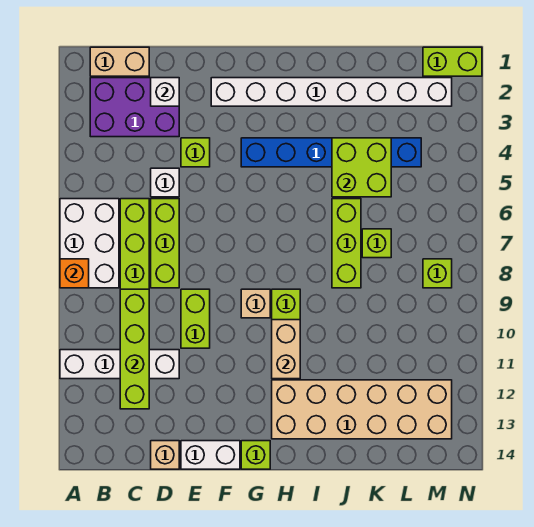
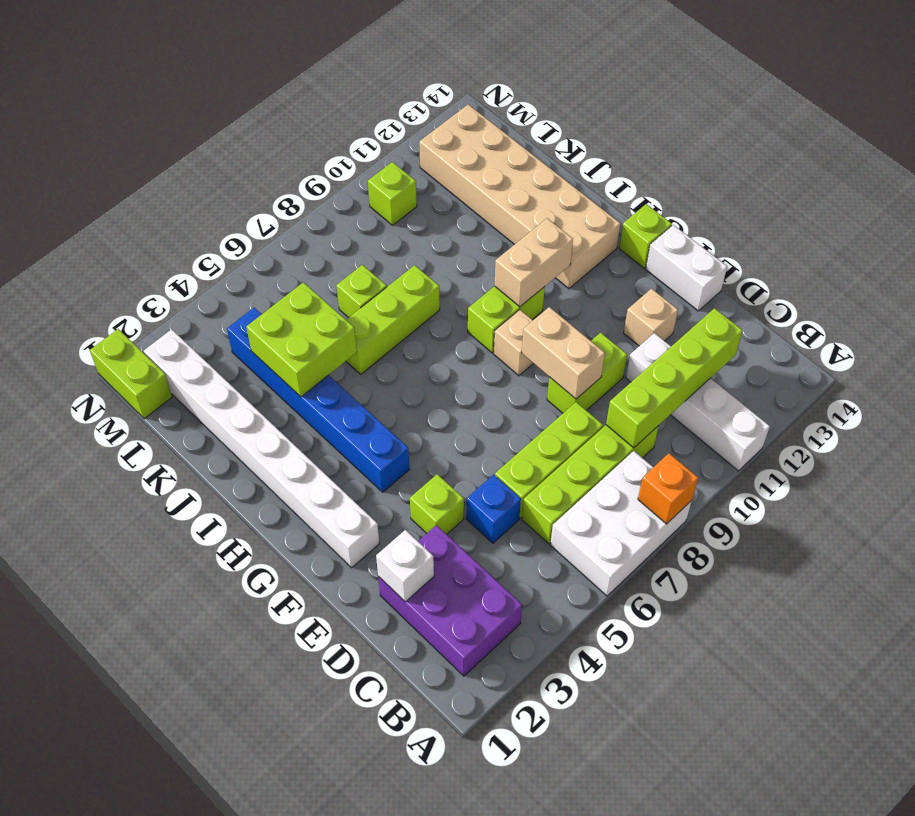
tan brick B1:C1 level 1 -> tan brick E9:F9 level 2
white brick D5 level 1 -> blue brick D5 level 1
tan brick D14 level 1 -> tan brick E12 level 1
lime brick M8 level 1 -> lime brick M10 level 1

